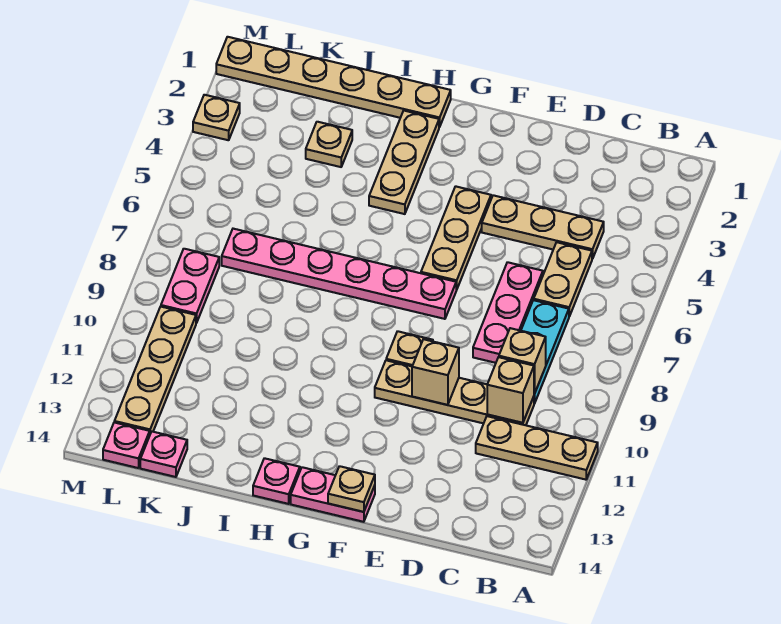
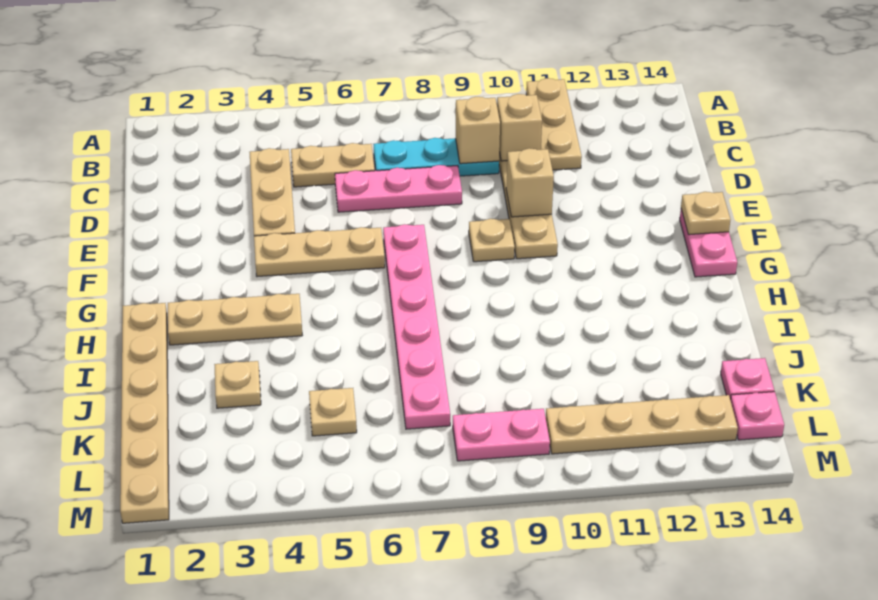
pink plate H14 level 1 -> none
tan plate M3 level 1 -> tan plate K5 level 1

